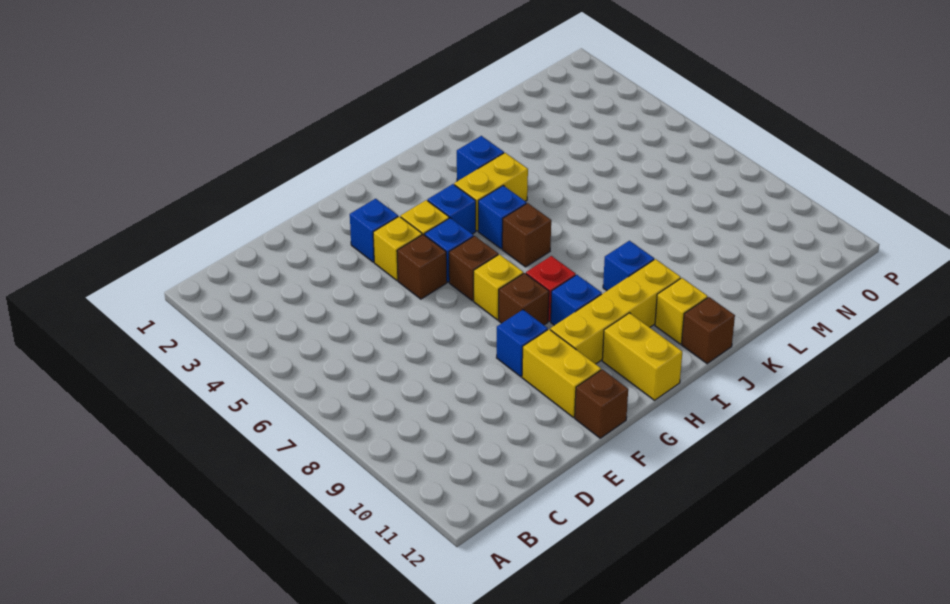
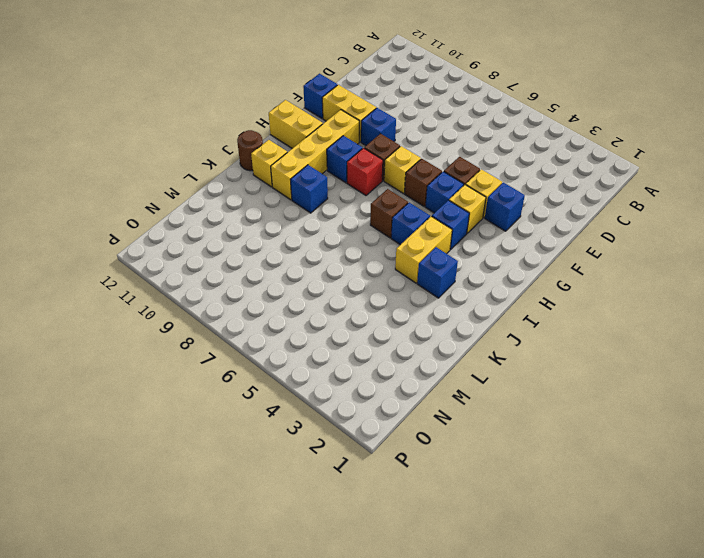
brown brick F12 level 1 -> blue brick F12 level 1
brown brick J12 level 1 -> brown round brick J12 level 1

